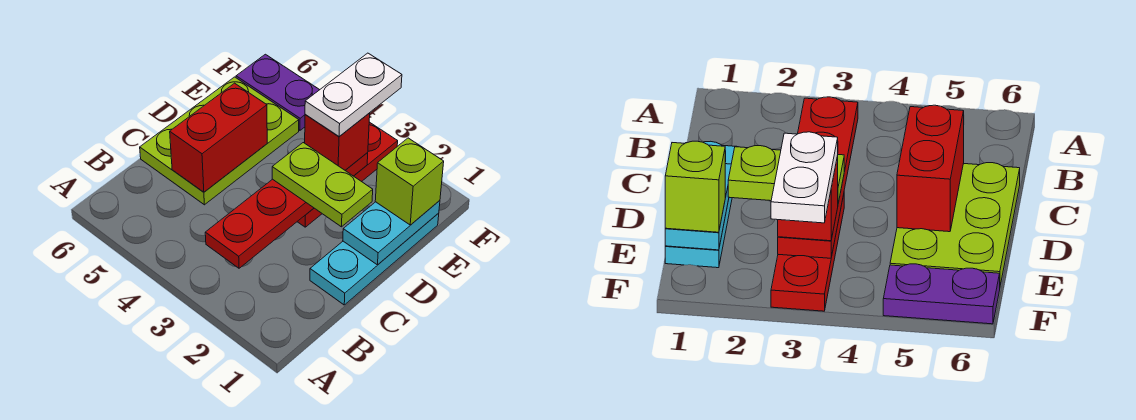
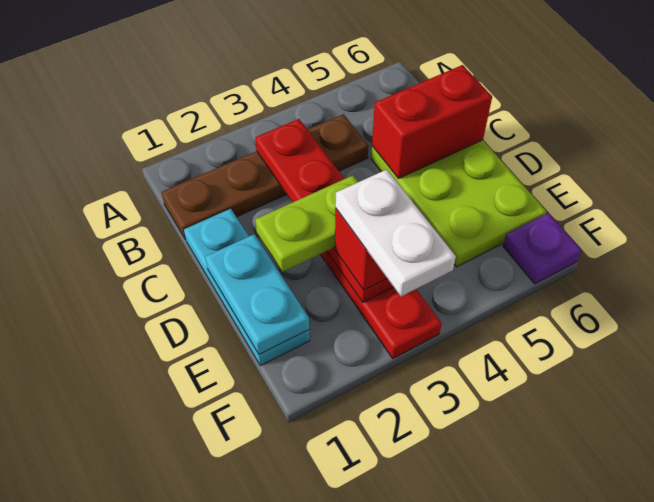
none -> brown plate B1:B4 level 1
red brick C5:D5 level 2 -> red brick C5:C6 level 2
lime brick E1 level 3 -> none
purple plate F5:F6 level 1 -> purple plate F6 level 1

